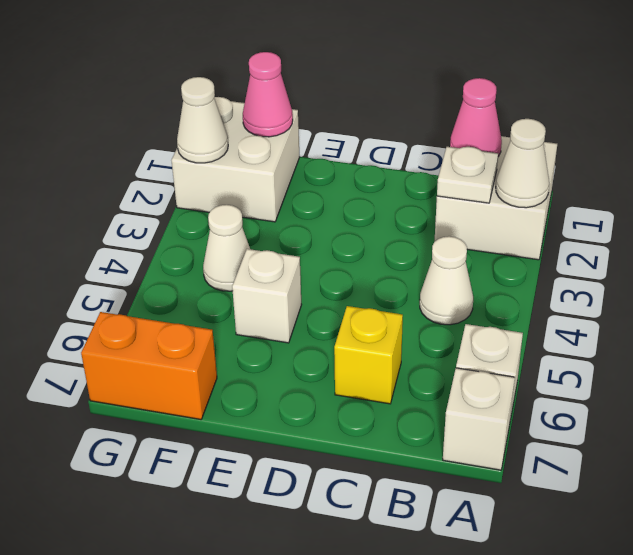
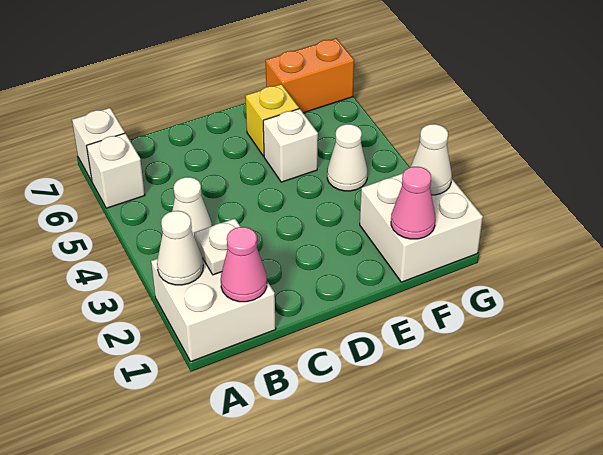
yellow brick C6 level 1 -> yellow brick E6 level 1

